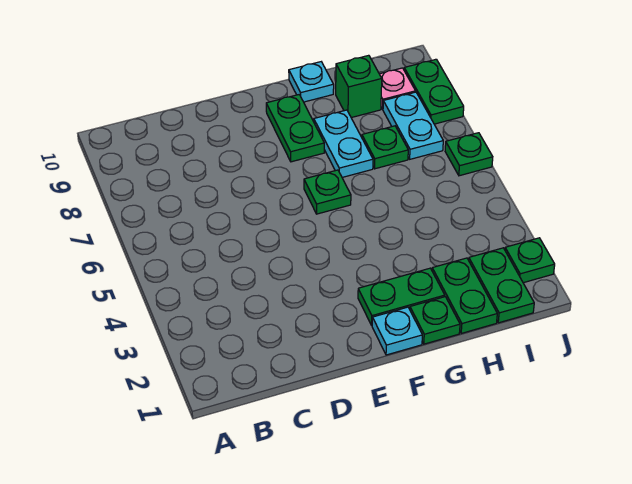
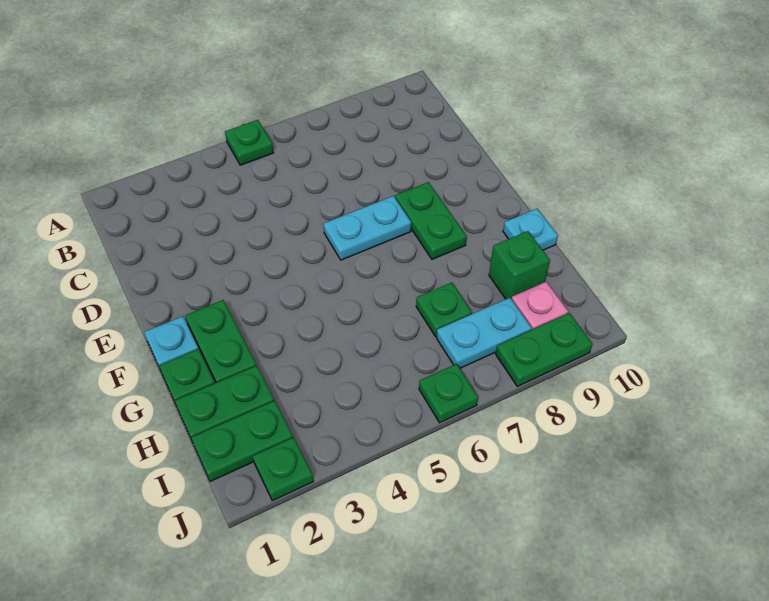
green plate F6 level 1 -> green plate A5 level 1
green plate F8:F9 level 1 -> green plate E8:F8 level 1
cyan plate G7:G8 level 1 -> cyan plate E6:E7 level 1

